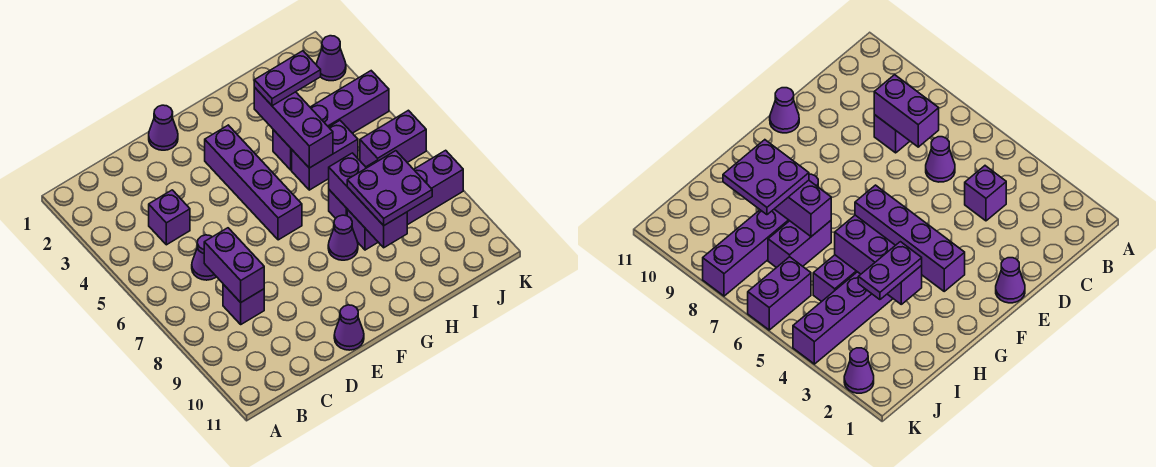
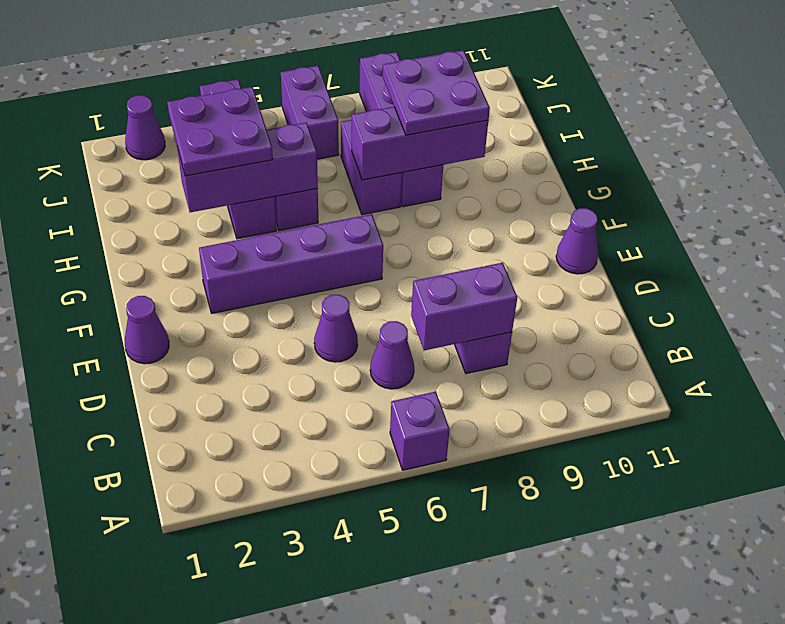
purple brick C4 level 1 -> purple brick A6 level 1
purple cone G8 level 1 -> purple cone D5 level 1
purple plate H3:I3 level 3 -> purple plate H3:I4 level 3

